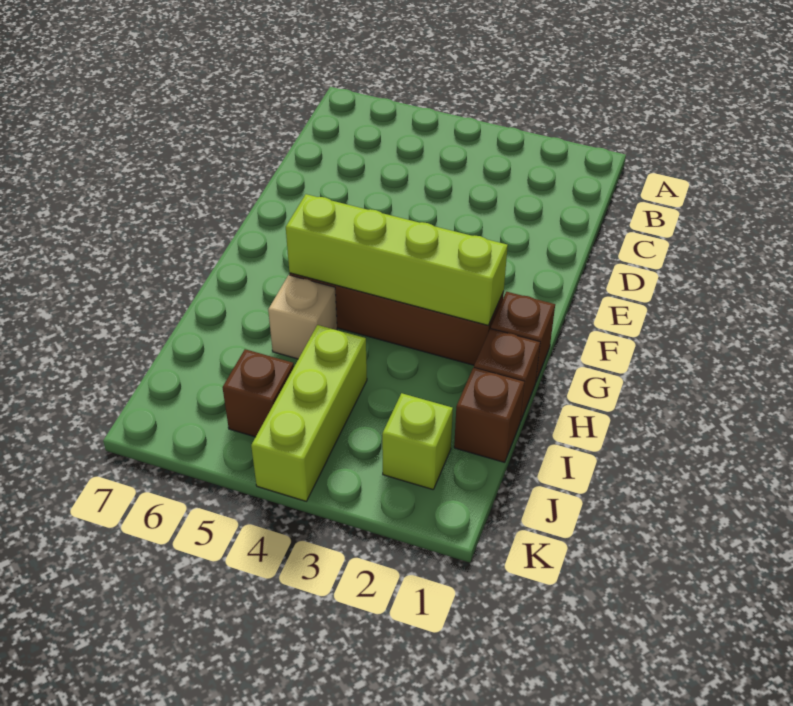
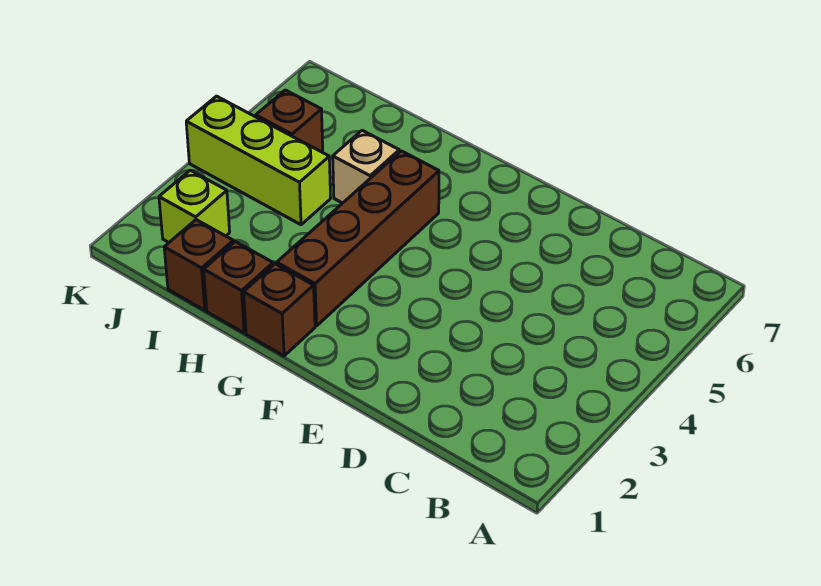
lime brick G2:G5 level 2 -> none

